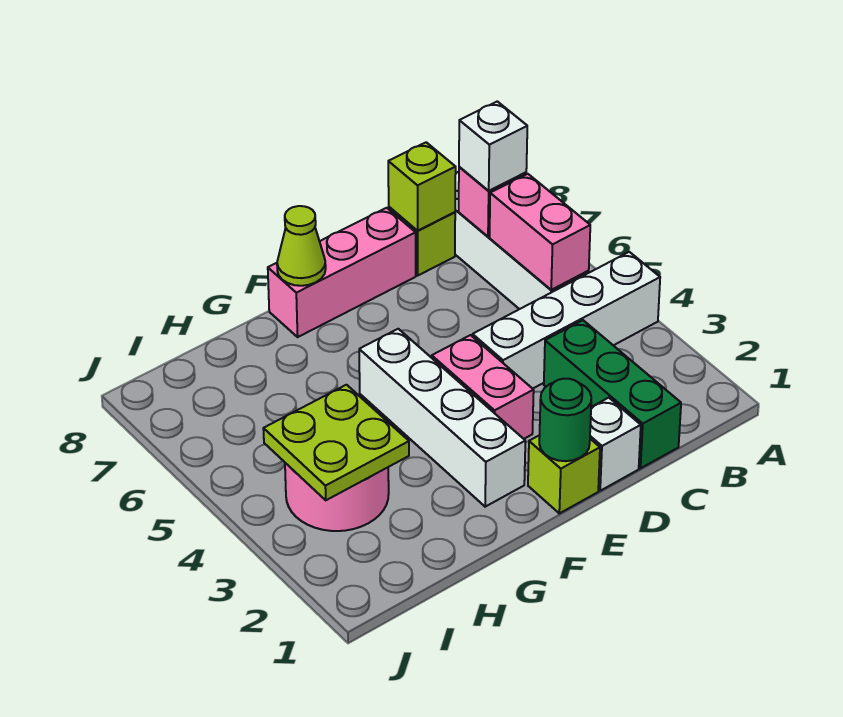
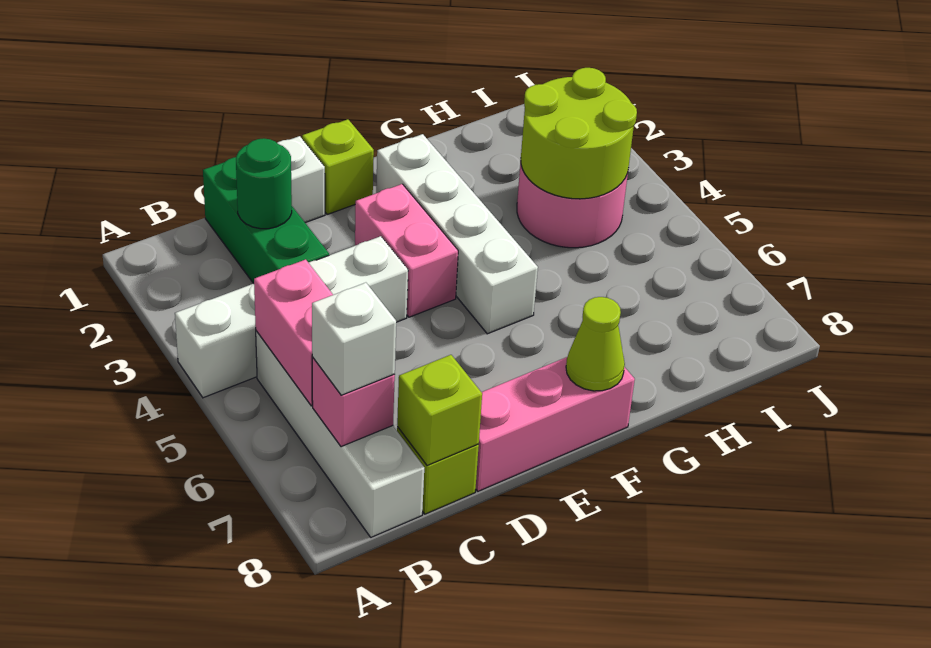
green round brick E1 level 2 -> green round brick C2 level 2
lime plate H3:I4 level 2 -> lime round brick H3:I4 level 2

